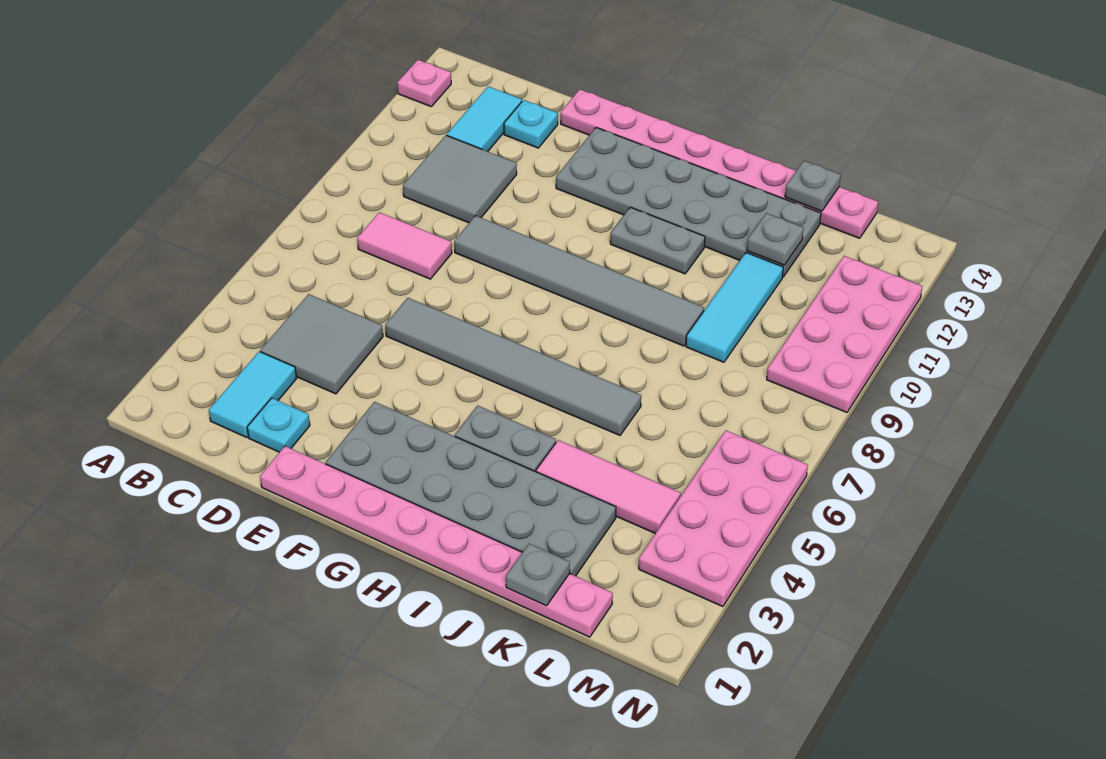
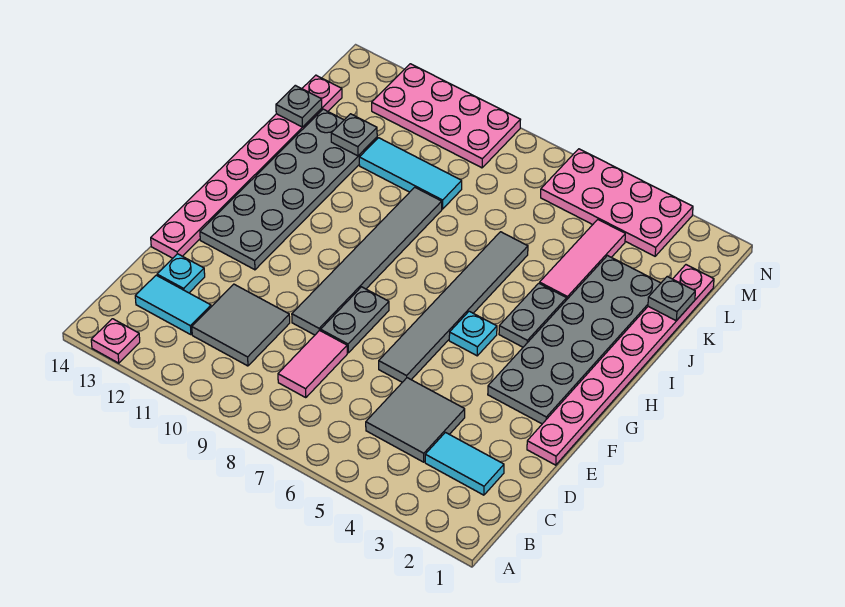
cyan plate D2 level 1 -> cyan plate G5 level 1
grey plate H11:I11 level 1 -> grey plate E8:F8 level 1

